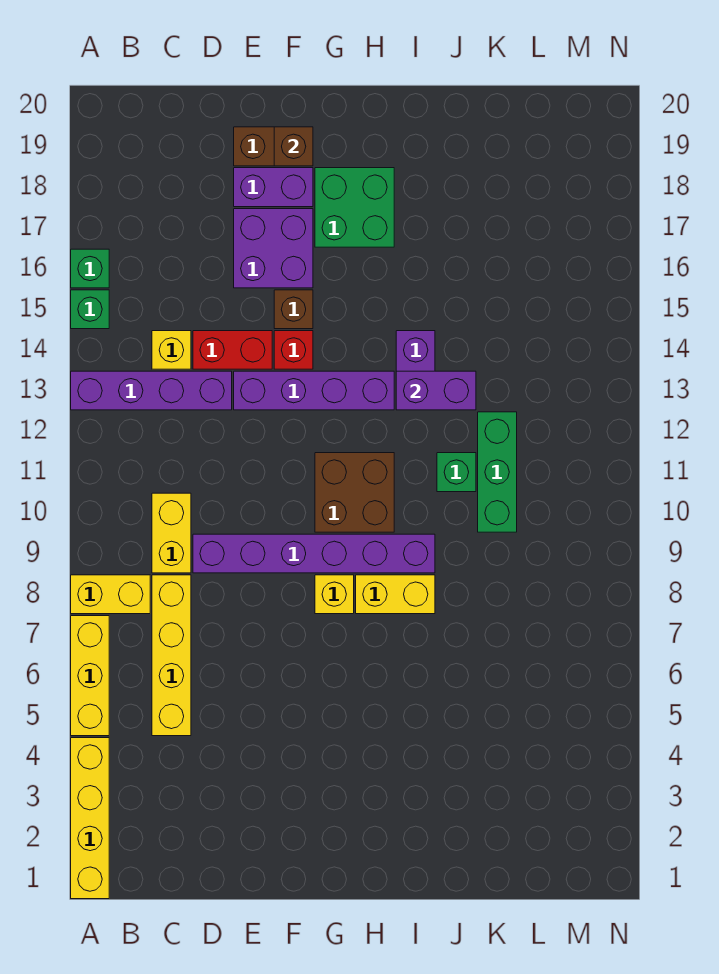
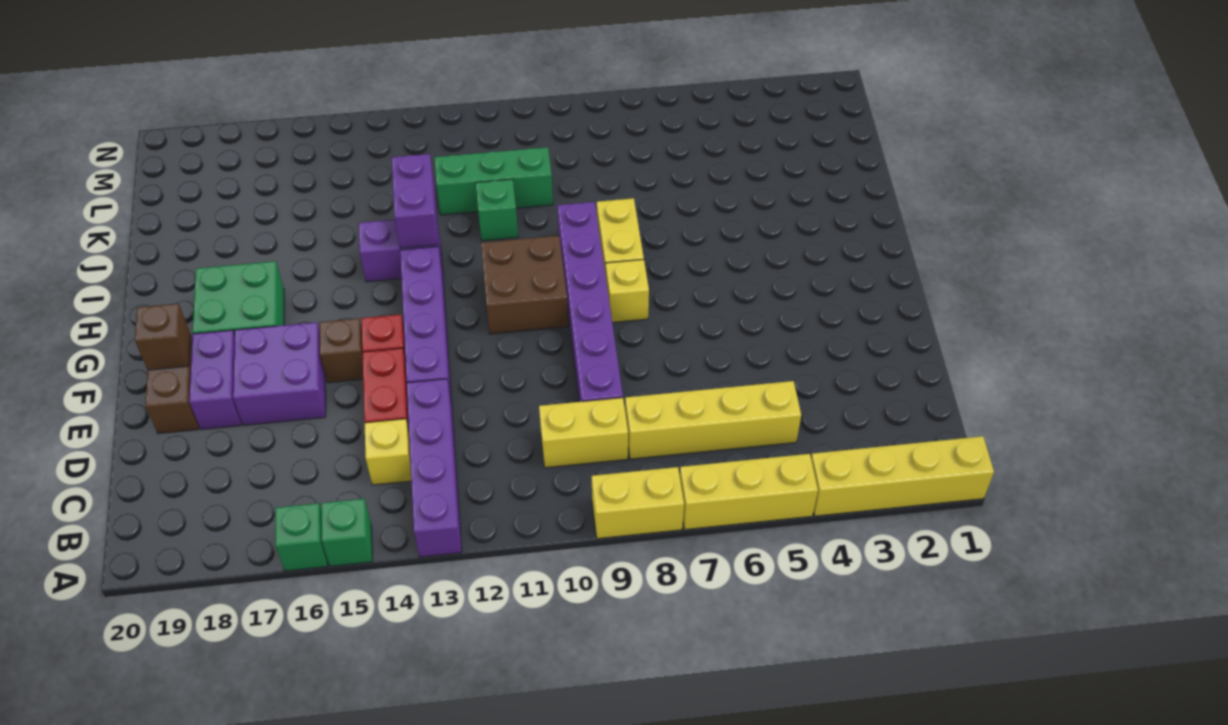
yellow brick A8:B8 level 1 -> yellow brick A8:A9 level 1

